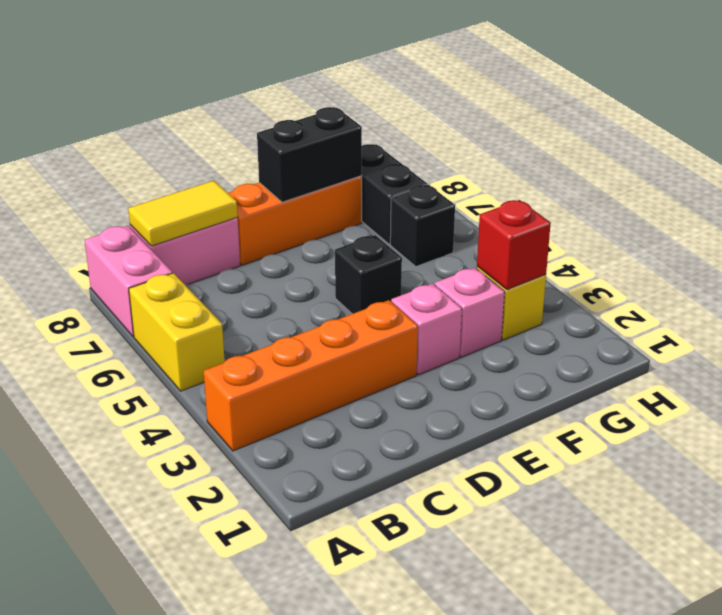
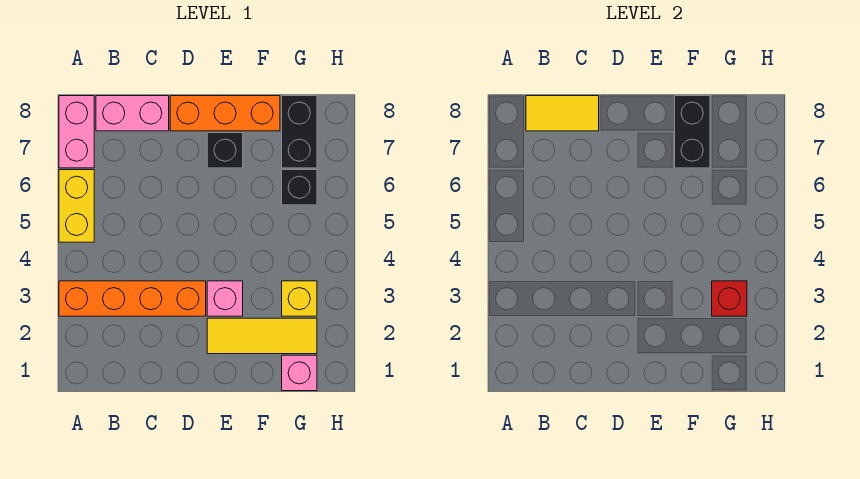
none -> yellow tile E2:G2 level 1
black brick E5 level 1 -> black brick E7 level 1
black brick E8:F8 level 2 -> black brick F7:F8 level 2
pink brick F3 level 1 -> pink brick G1 level 1

